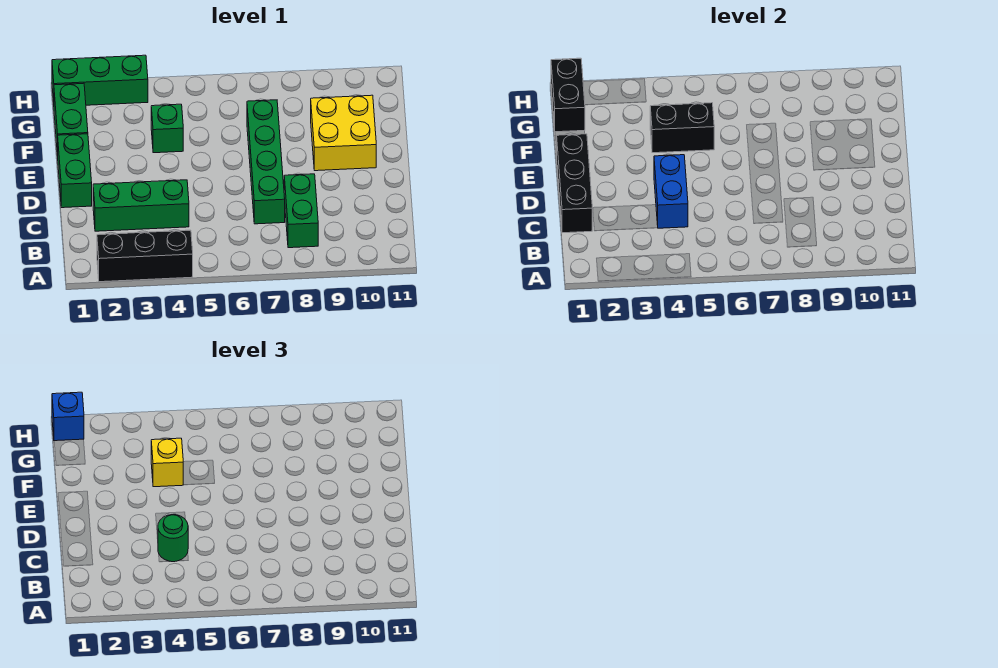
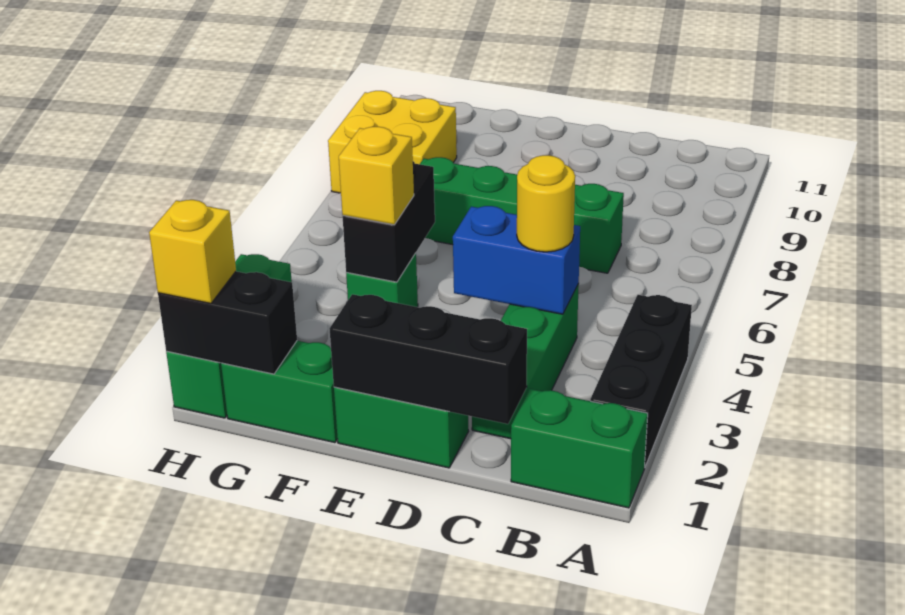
green brick B8:C8 level 1 -> green brick A1:B1 level 1
green round brick C4 level 3 -> yellow round brick C4 level 3
yellow brick E9:F10 level 1 -> yellow brick G8:H9 level 1
blue brick H1 level 3 -> yellow brick H1 level 3

